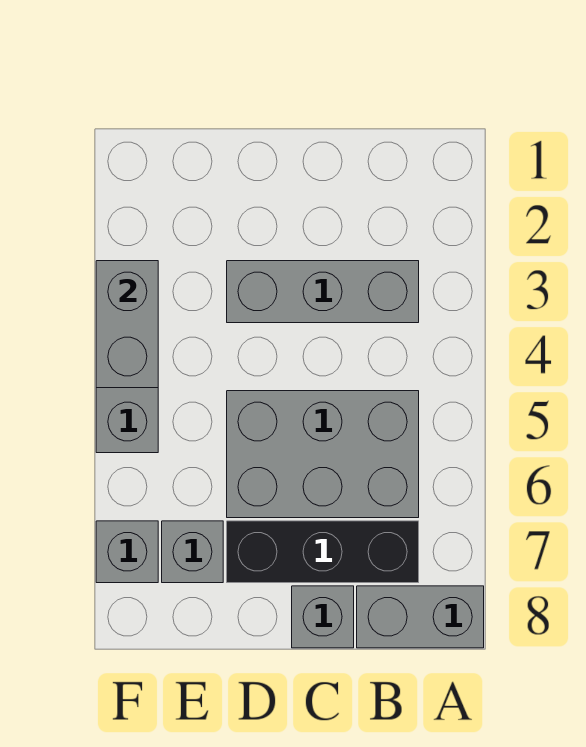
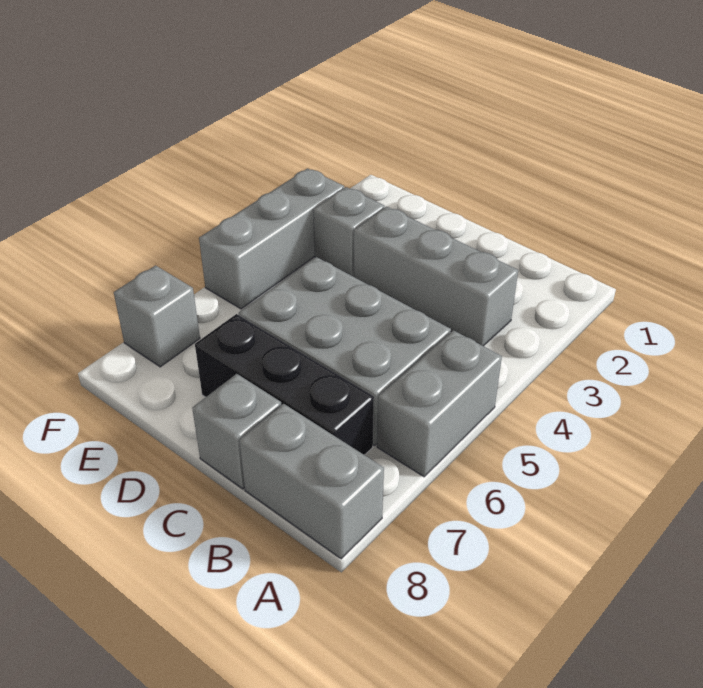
grey brick E7 level 1 -> grey brick E3 level 1
grey brick F3:F4 level 2 -> grey brick A5:A6 level 1

